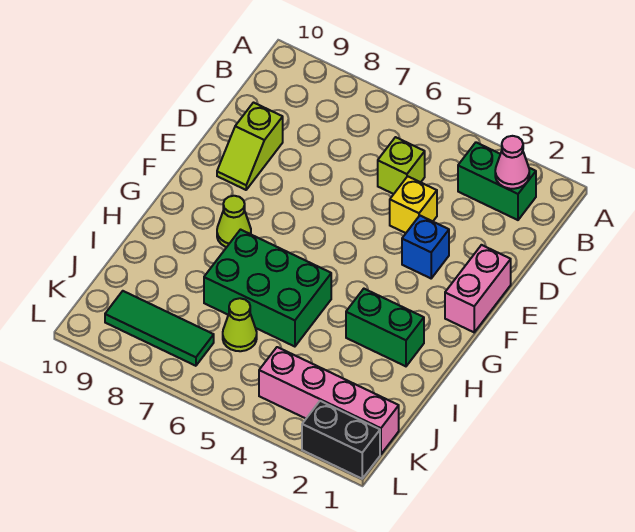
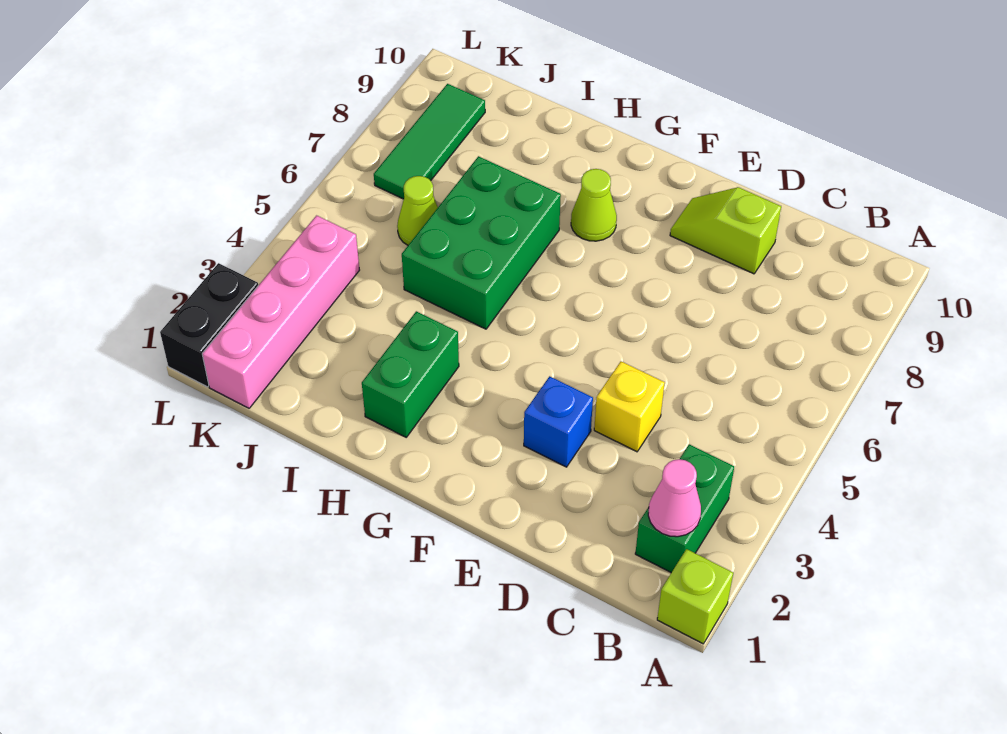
lime brick C5 level 1 -> lime brick A1 level 1
pink brick E1:F1 level 1 -> none

